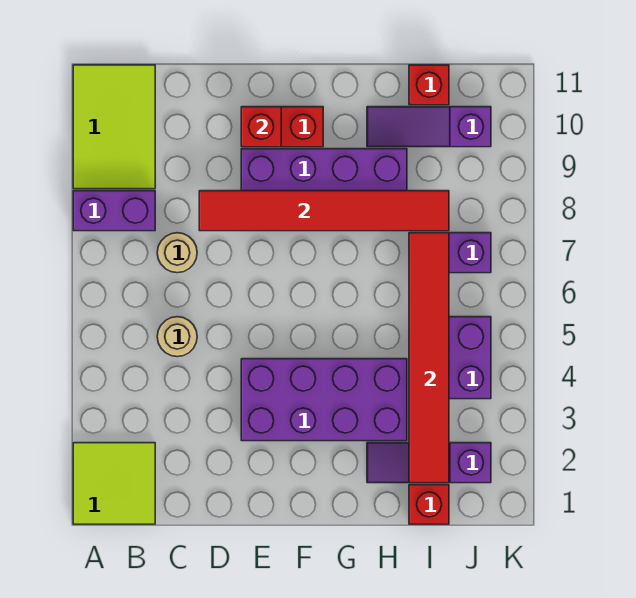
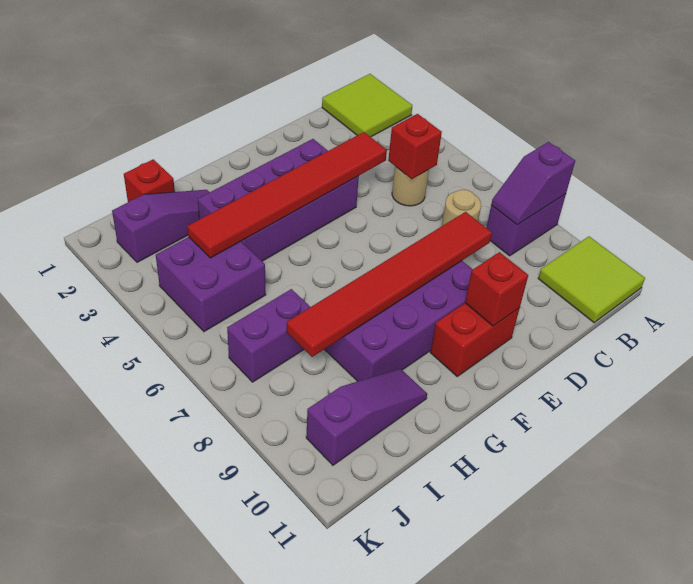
none -> purple slope A8:B8 level 2 top A
lime tile A9:B11 level 1 -> lime tile A10:B11 level 1
red tile I2:I7 level 2 -> red tile D4:I4 level 2
red brick I11 level 1 -> red brick C5 level 2

